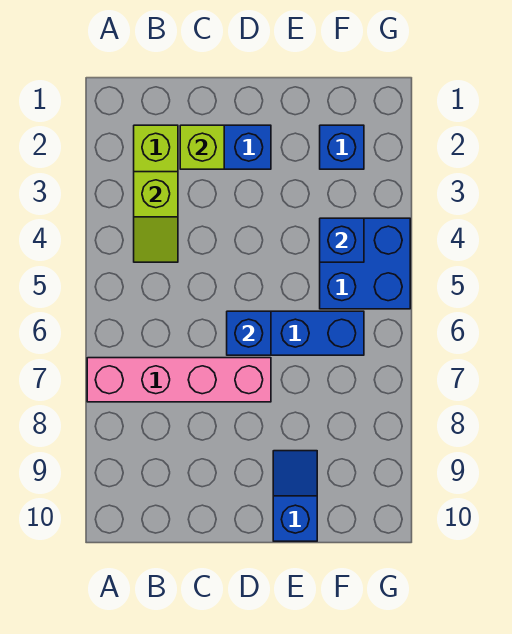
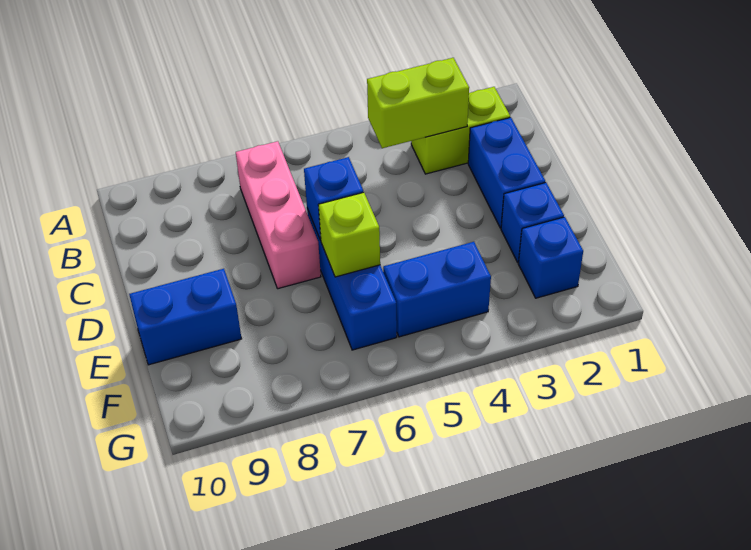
pink brick A7:D7 level 1 -> pink brick B7:D7 level 1
lime slope B3:B4 level 2 top 3 -> lime brick B3:B4 level 2
lime brick C2 level 2 -> lime brick E6 level 2
blue slope E9:E10 level 1 top 10 -> blue brick E9:E10 level 1
blue brick F4:G5 level 1 -> blue brick F4:F5 level 1
blue brick F4 level 2 -> blue brick E2 level 1

